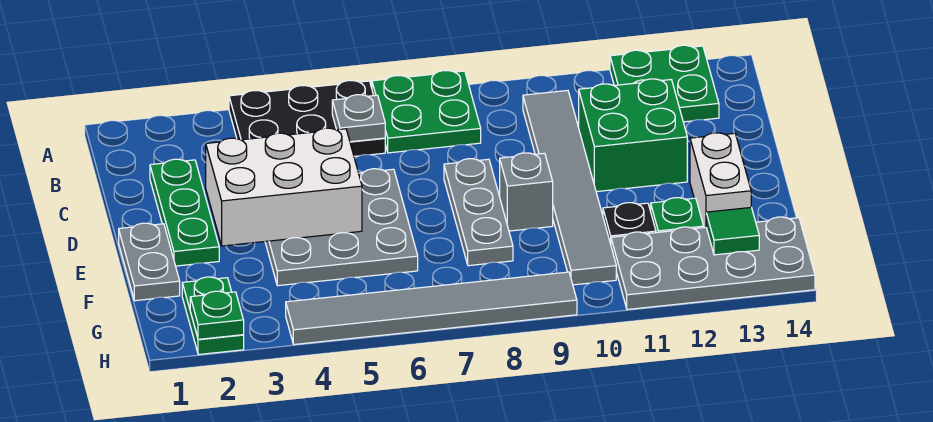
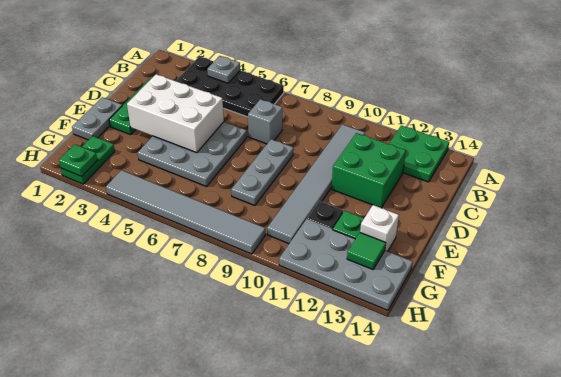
black plate A4:B6 level 1 -> black plate A3:B6 level 1
green plate A7:B8 level 1 -> none
grey plate B6 level 2 -> grey plate A4 level 2
grey brick E9 level 1 -> grey brick C7 level 1
white brick E13:F13 level 1 -> white brick F13 level 1

